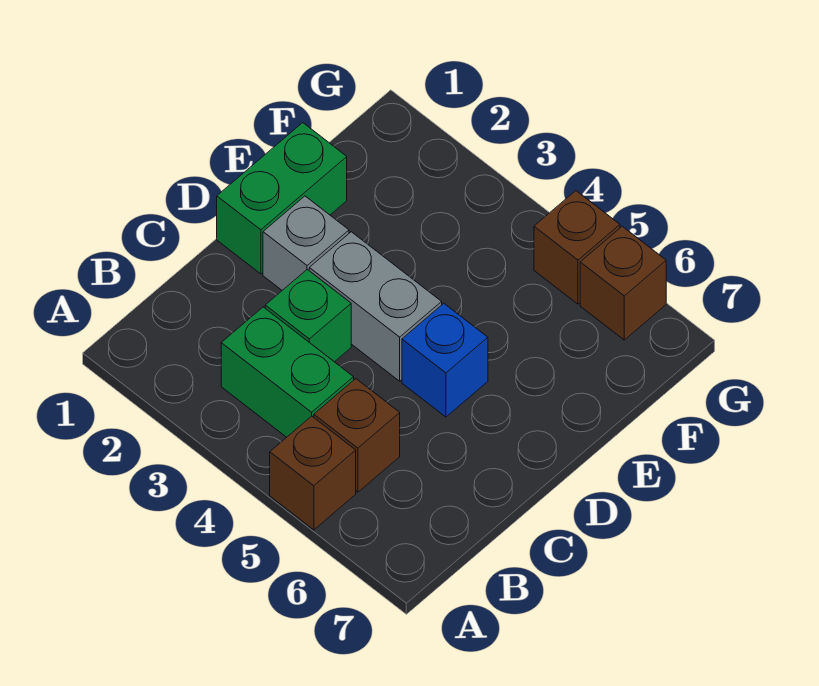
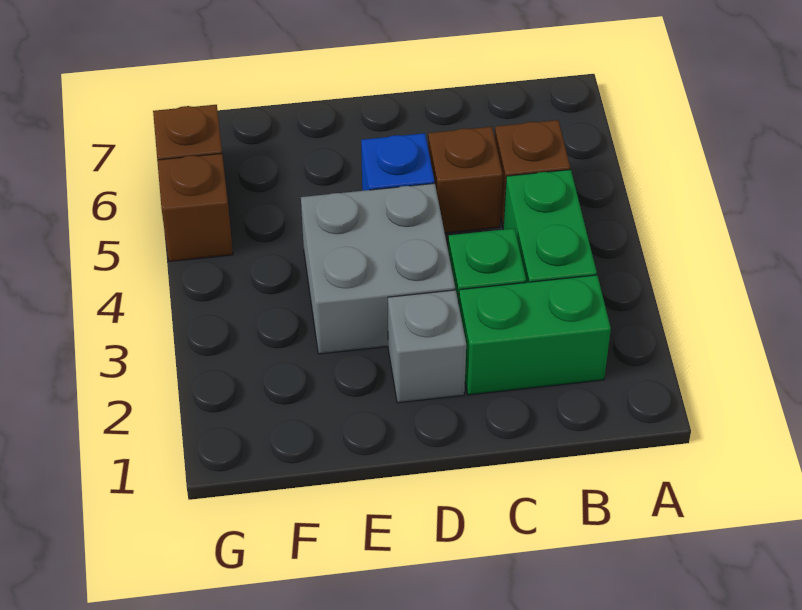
brown brick A5 level 1 -> brown brick C5 level 1
green brick D1:E1 level 1 -> green brick B2:C2 level 1
grey brick D3:D4 level 1 -> grey brick D3:E4 level 1

